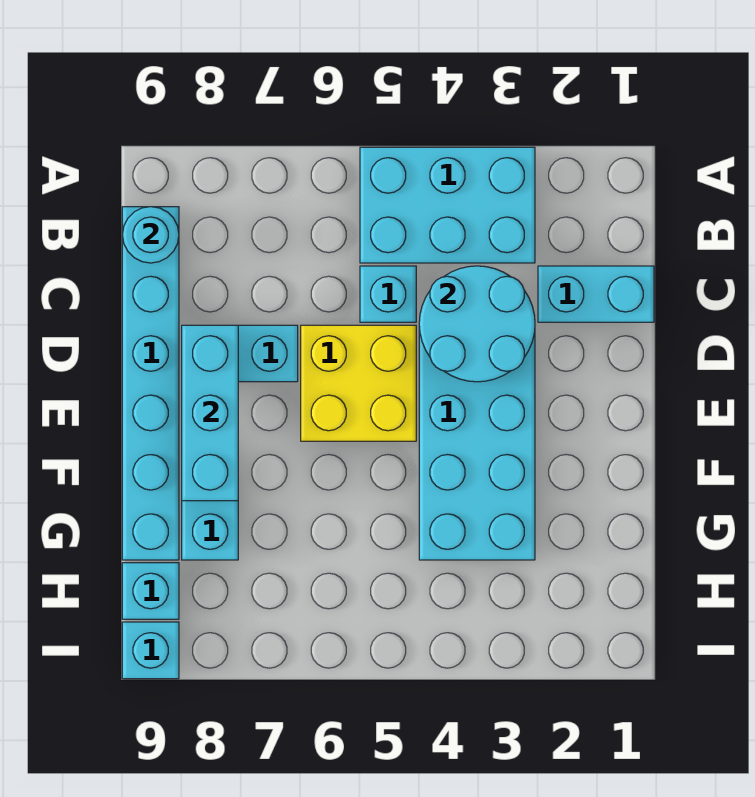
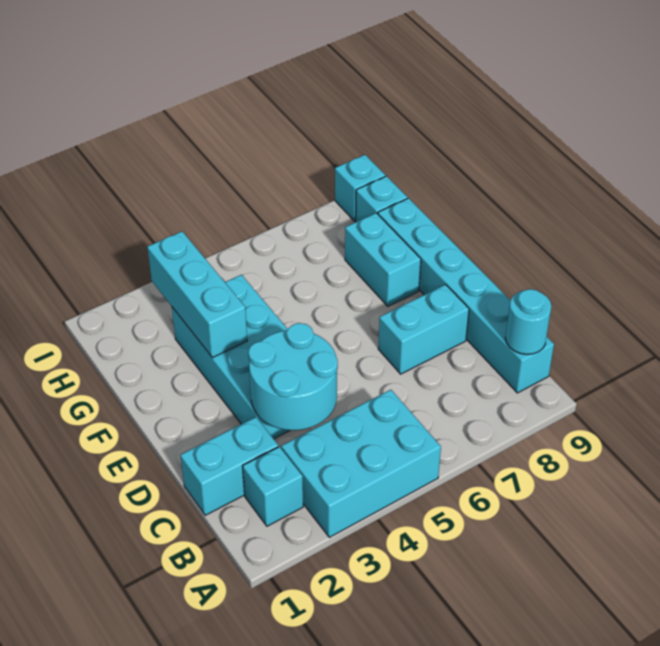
cyan brick C5 level 1 -> cyan brick B2 level 1
yellow brick D5:E6 level 1 -> none
cyan brick D8:F8 level 2 -> cyan brick F3:H3 level 2

